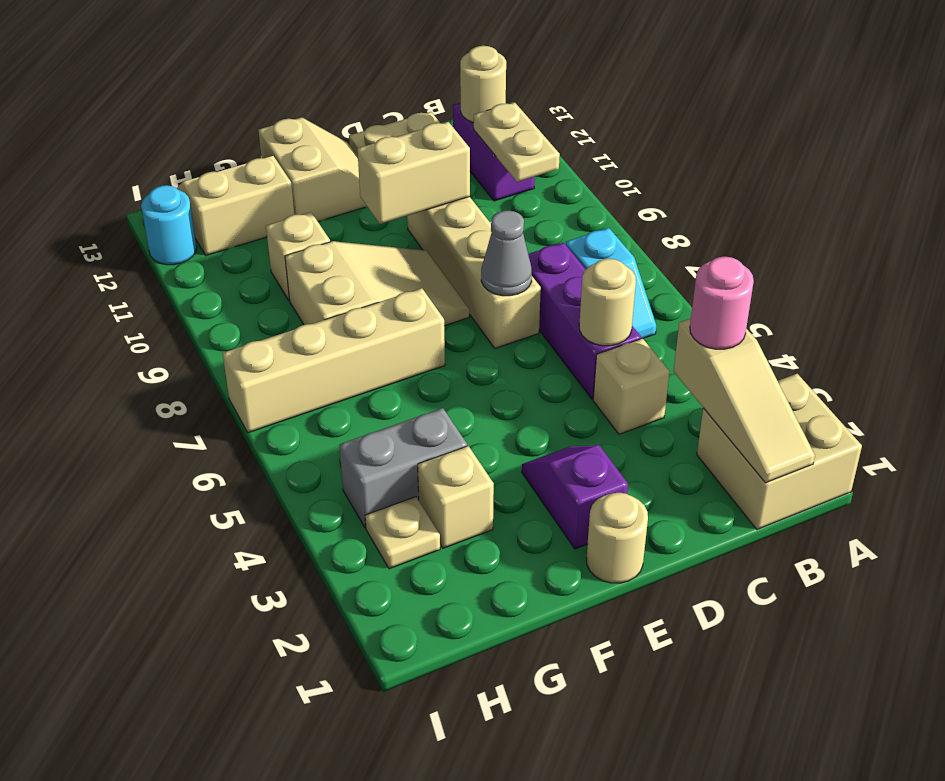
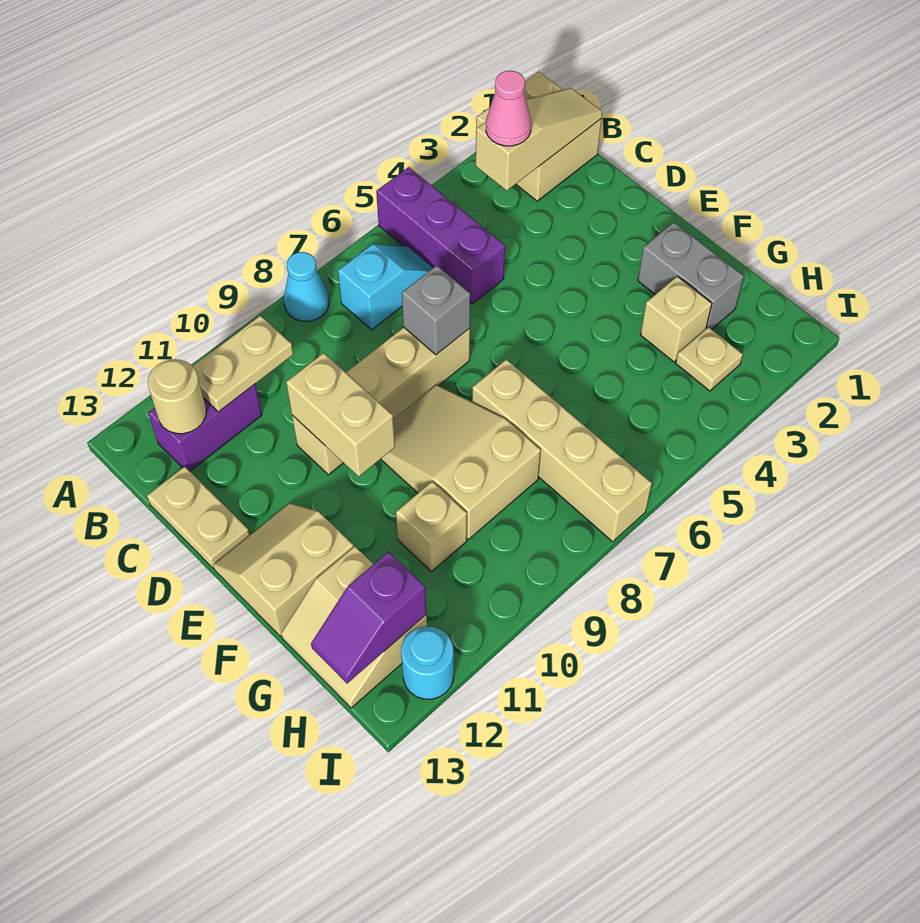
none -> cyan cone A8 level 1
pink round brick B3 level 3 -> pink cone B3 level 3
tan brick C4 level 1 -> none
purple brick C5:C7 level 1 -> purple brick A5:C5 level 1
tan round brick C5 level 2 -> none
grey cone D7 level 2 -> grey brick D7 level 2
tan round brick E1 level 1 -> none
purple slope E2:E3 level 1 top 2 -> purple slope H12:H13 level 2 top 12
grey brick G4:H4 level 1 -> grey brick F2:G2 level 1

